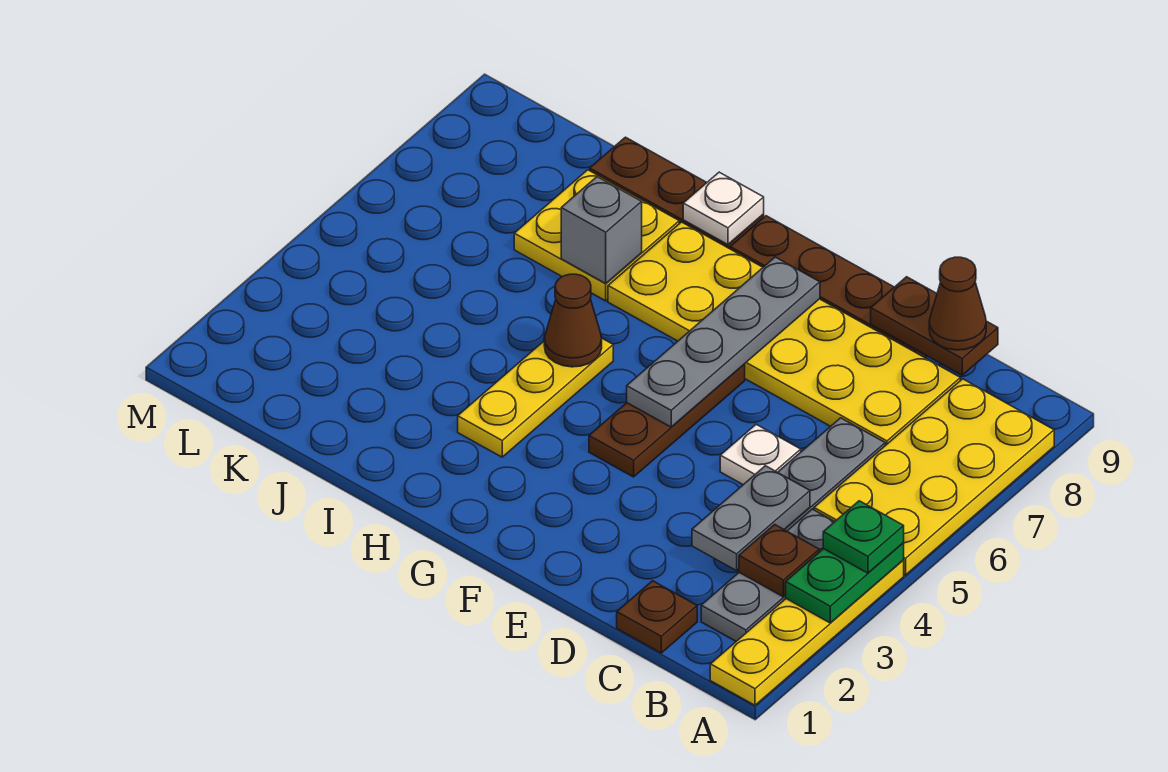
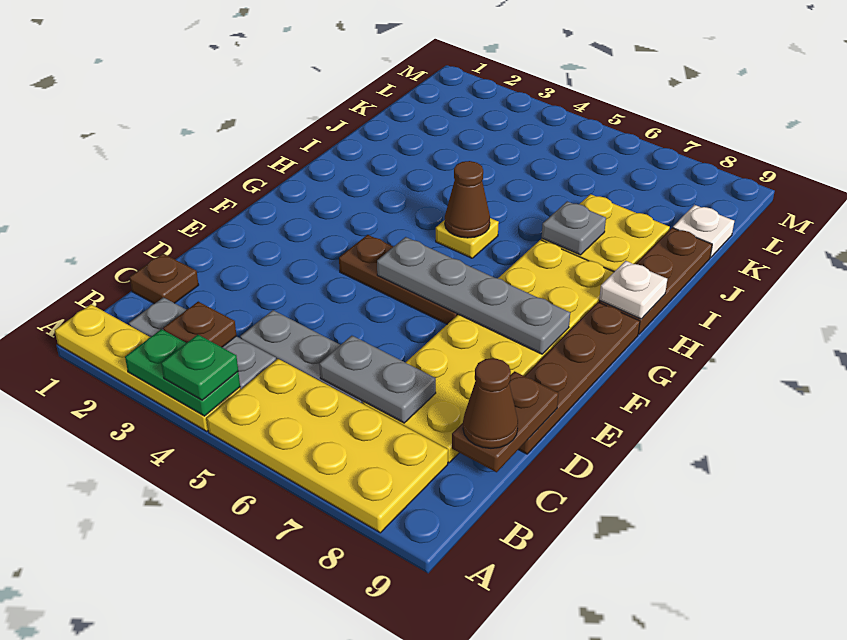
grey plate C3:C4 level 2 -> grey plate C6:C7 level 2
white plate D5 level 1 -> white plate K9 level 1
yellow plate H3:H5 level 1 -> yellow plate H5 level 1
grey brick I7 level 2 -> grey plate I7 level 2

